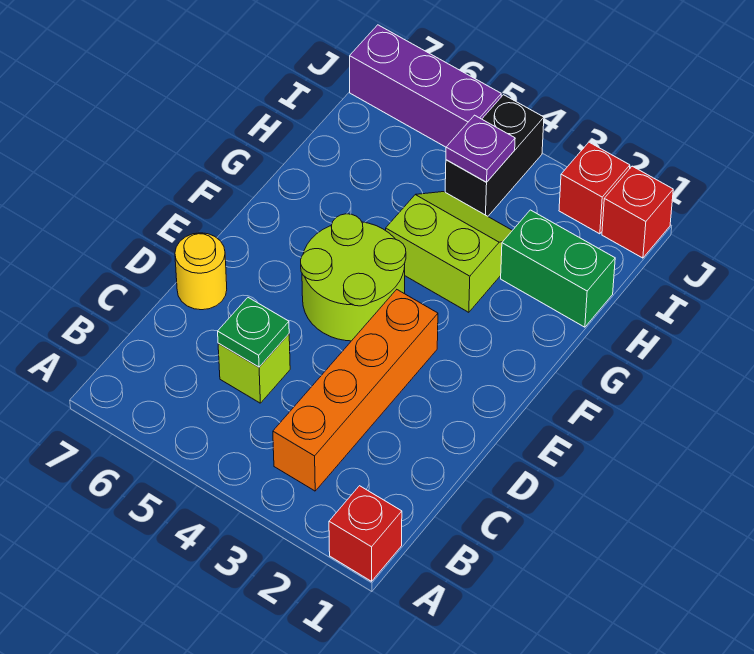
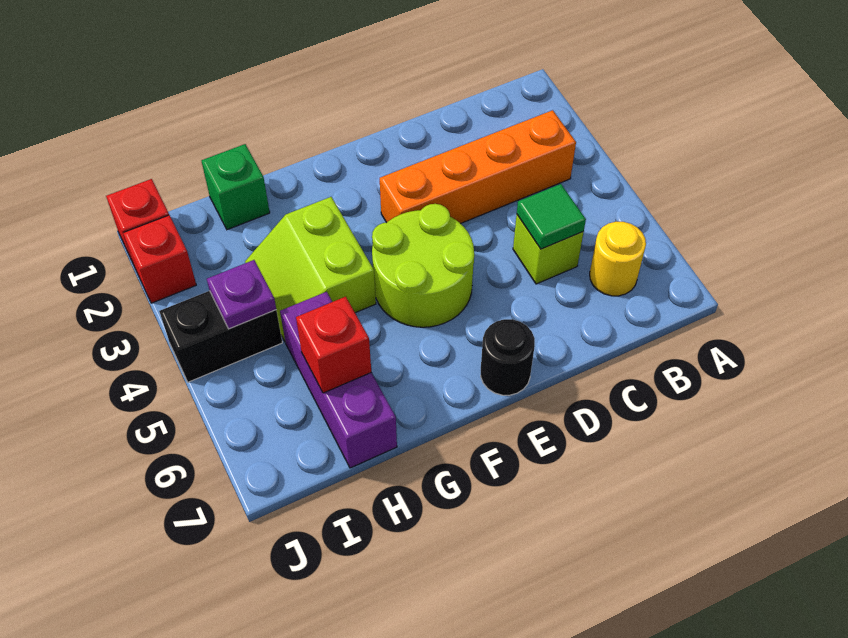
red brick A1 level 1 -> red brick H6 level 2
green plate C5 level 2 -> green tile C5 level 2
yellow round brick D7 level 1 -> yellow round brick B6 level 1
none -> black round brick E7 level 1
green brick H1:H2 level 1 -> green brick H1 level 1
purple brick J5:J7 level 1 -> purple brick H5:H7 level 1

